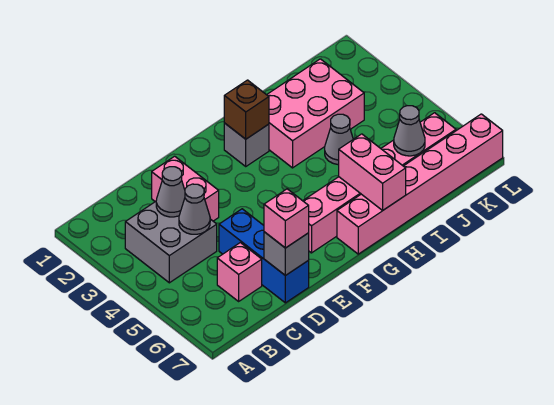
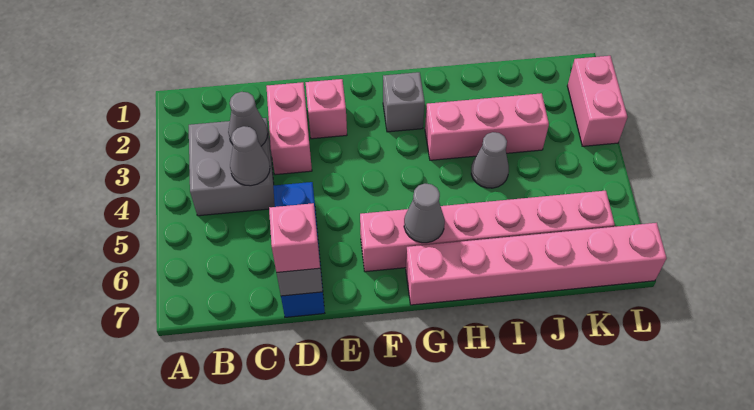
pink brick C6 level 1 -> pink brick E2 level 1
brown brick G2 level 2 -> none
pink brick H2:J3 level 1 -> pink brick H3:J3 level 1
pink brick H6:H7 level 2 -> pink brick L2:L3 level 1
grey cone J6 level 2 -> grey cone G6 level 2

